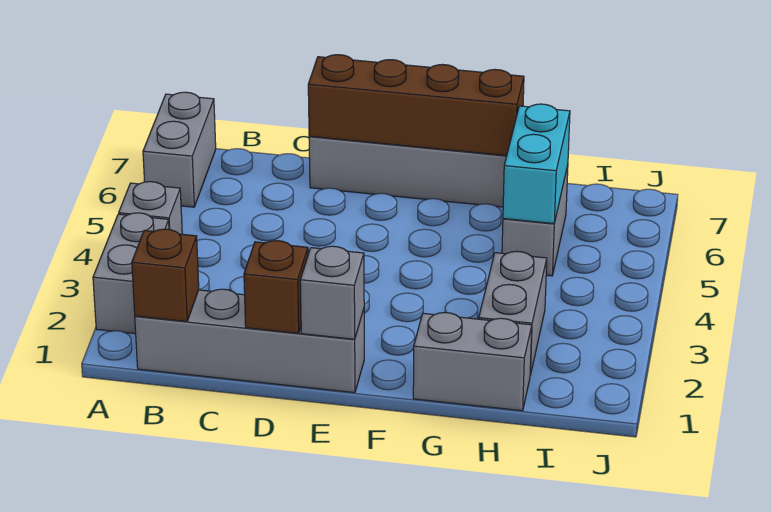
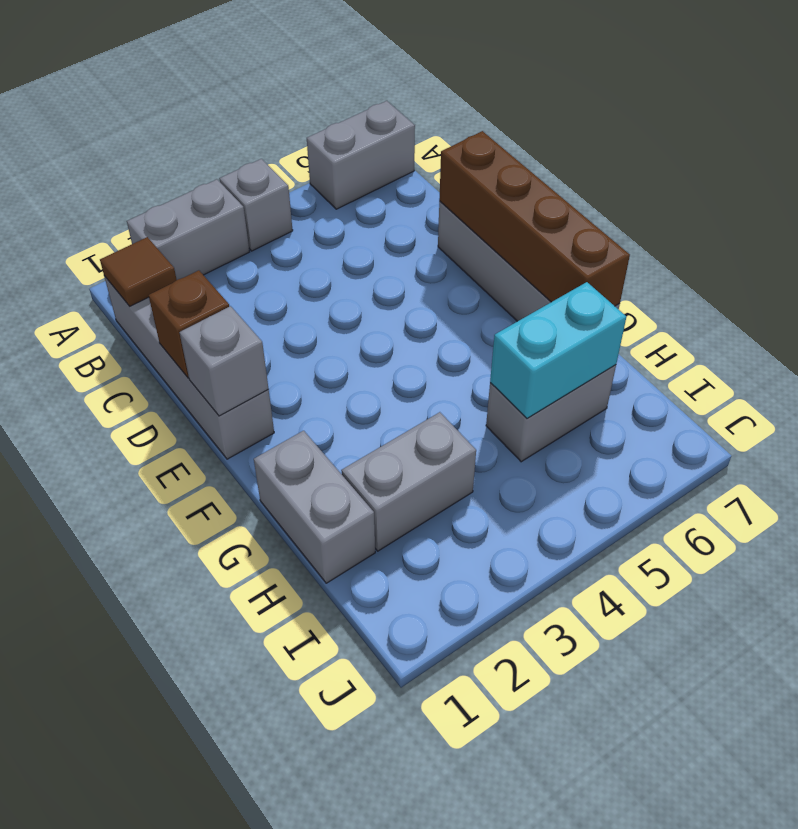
brown brick B1 level 2 -> brown tile B1 level 2

